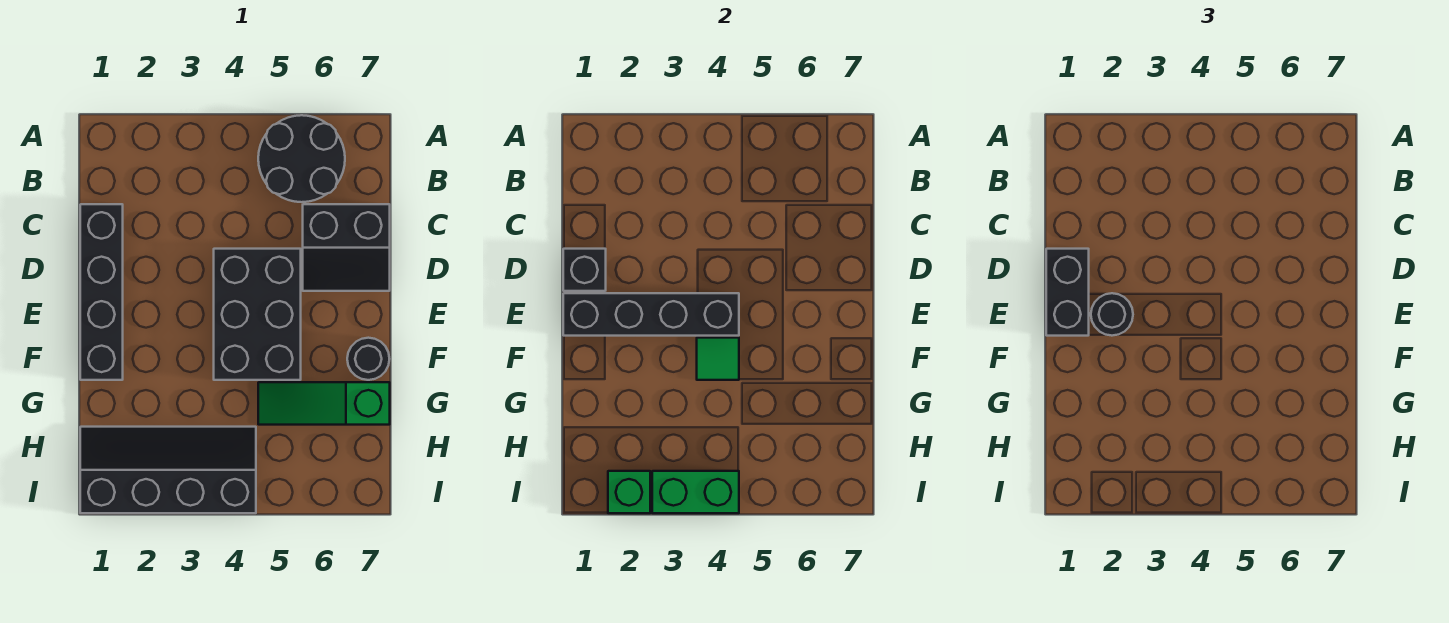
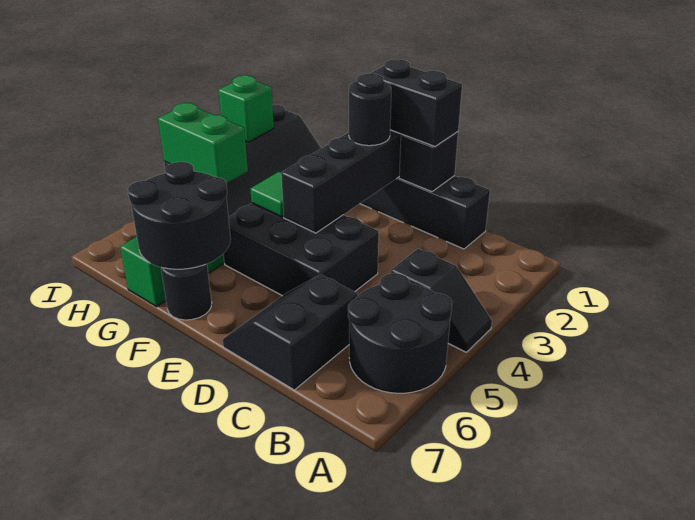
none -> black slope A4:B4 level 1 top B
none -> black round brick F6:G7 level 2
green brick I3:I4 level 2 -> green brick H4:I4 level 2

